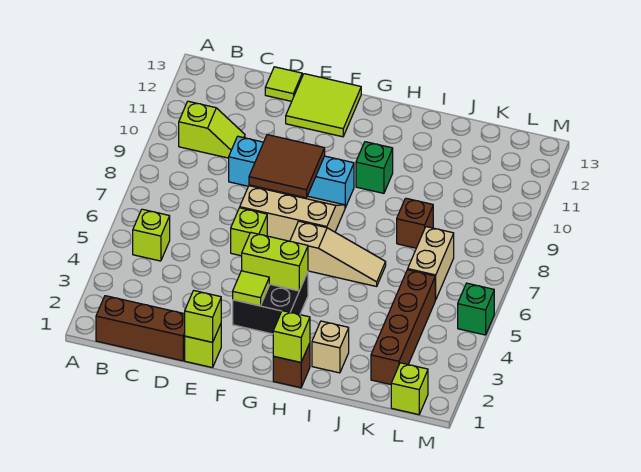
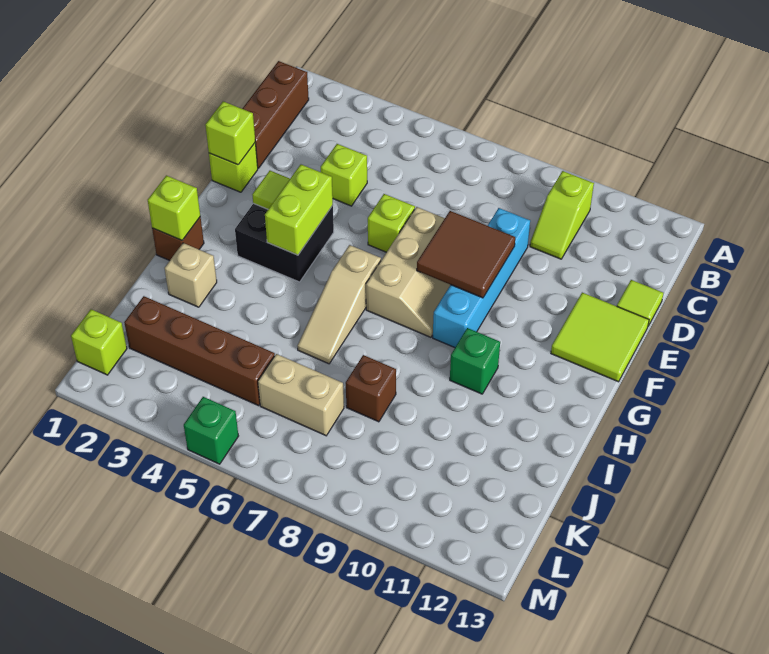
lime brick B5 level 1 -> lime brick D4 level 1

